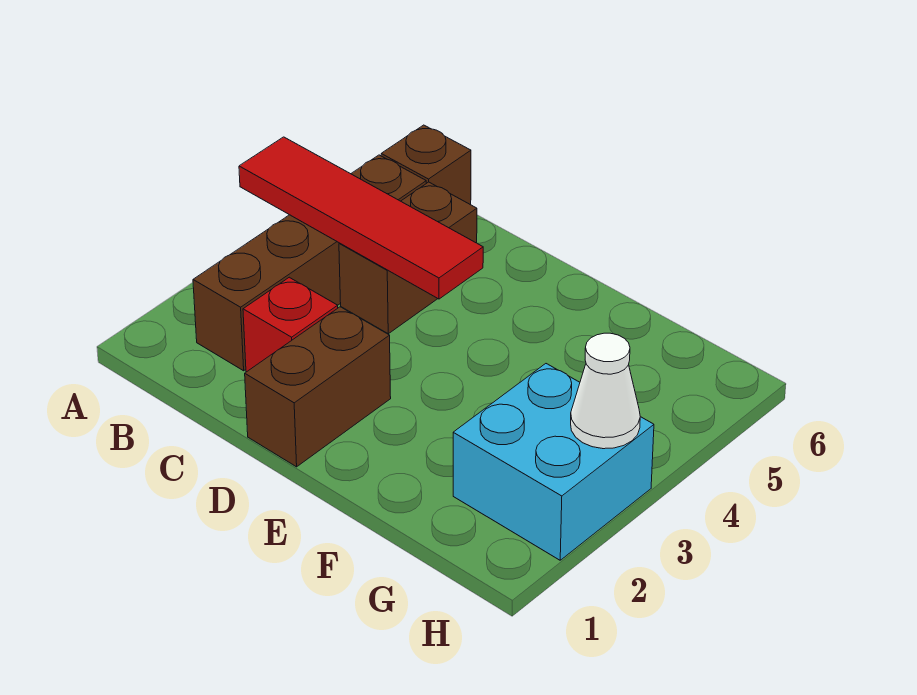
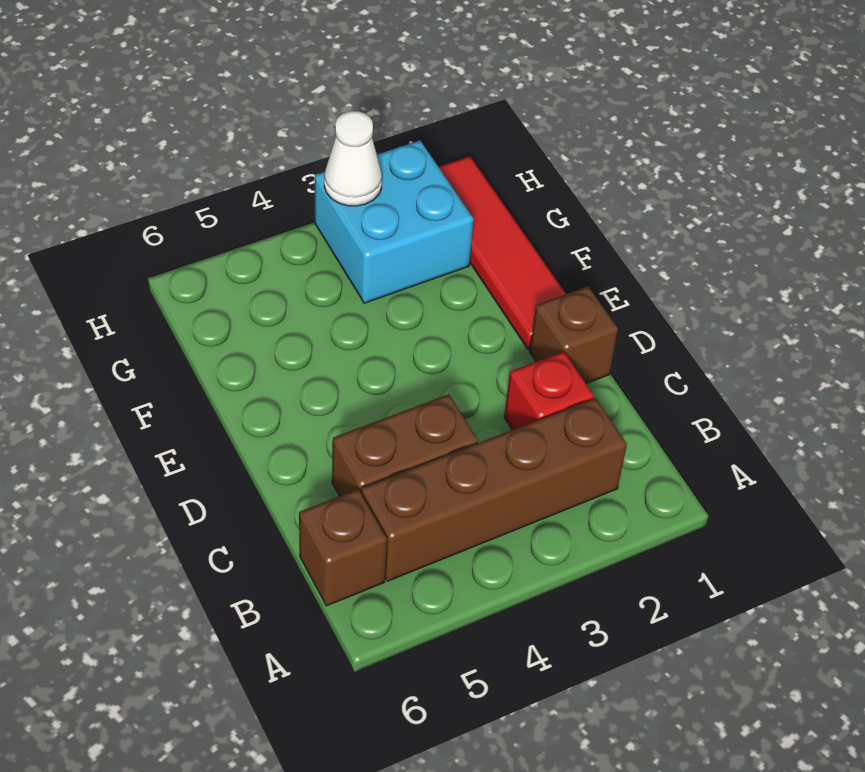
red tile A4:D4 level 2 -> red tile E1:H1 level 1
brown brick D1:D2 level 1 -> brown brick D1 level 1

